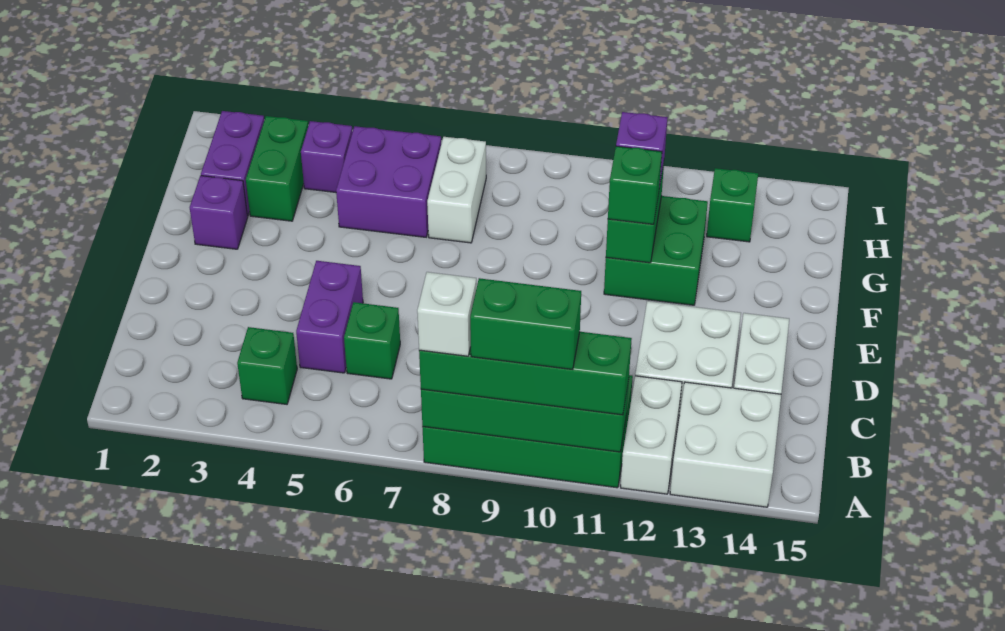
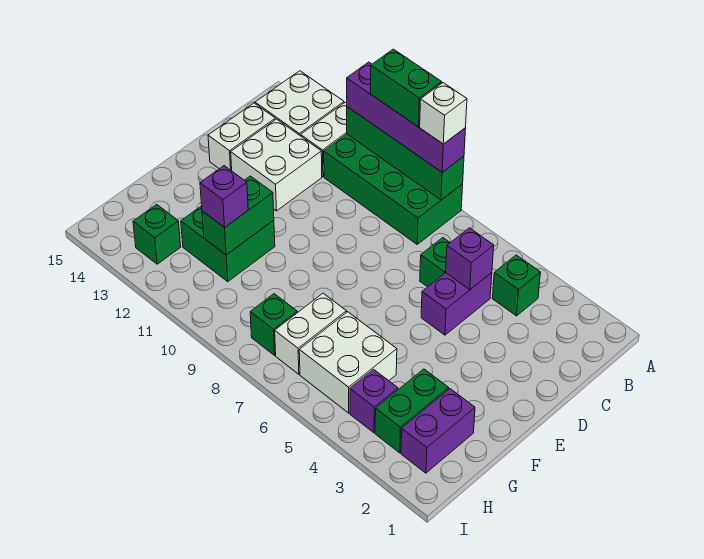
green brick A8:A11 level 3 -> purple brick A8:A11 level 3
purple brick F2 level 1 -> purple brick C5 level 2
green brick F11 level 3 -> green brick H8 level 1
purple brick G5:H6 level 1 -> white brick G5:H6 level 1

